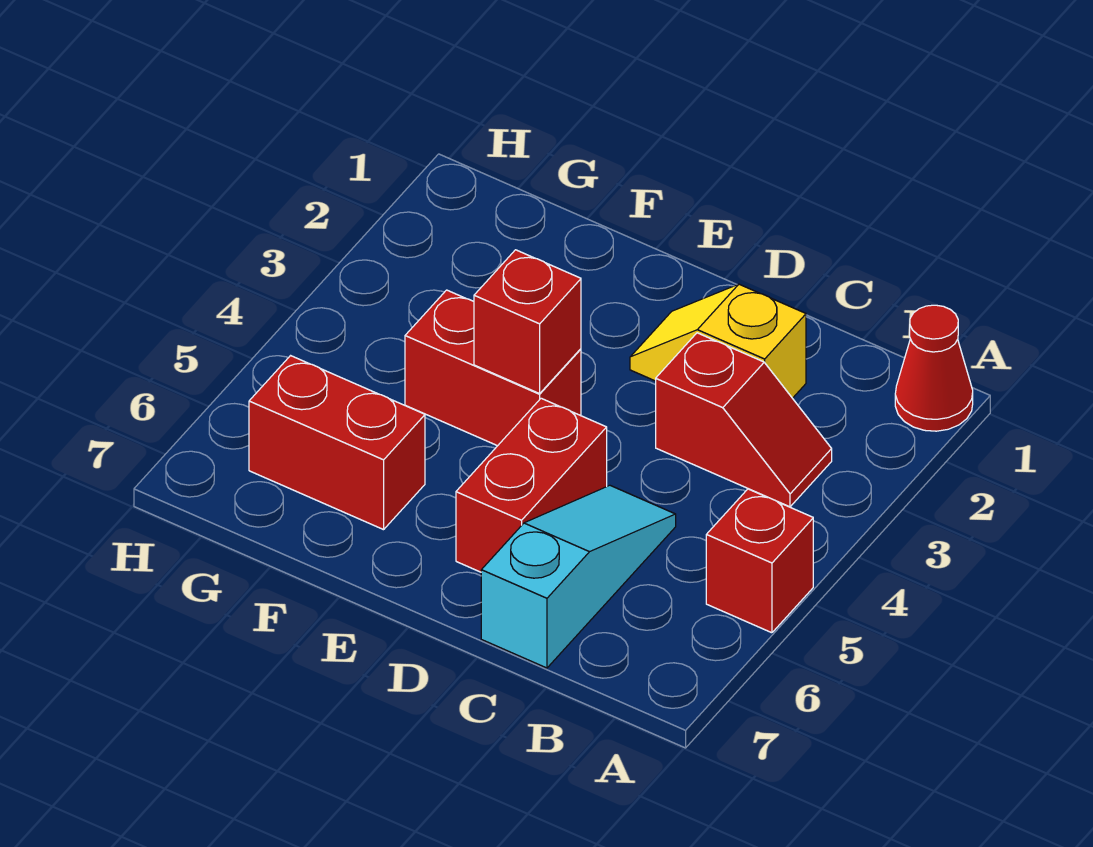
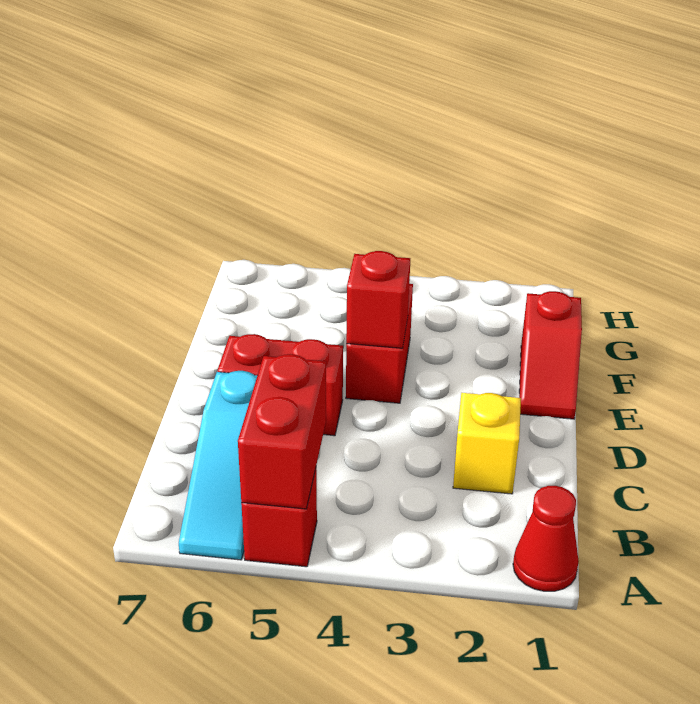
red slope B3:C3 level 1 top C -> red slope E1:F1 level 1 top F
cyan slope C5:C7 level 1 top 7 -> cyan slope A6:C6 level 1 top C
red brick F6:G6 level 1 -> red brick A5:B5 level 2

